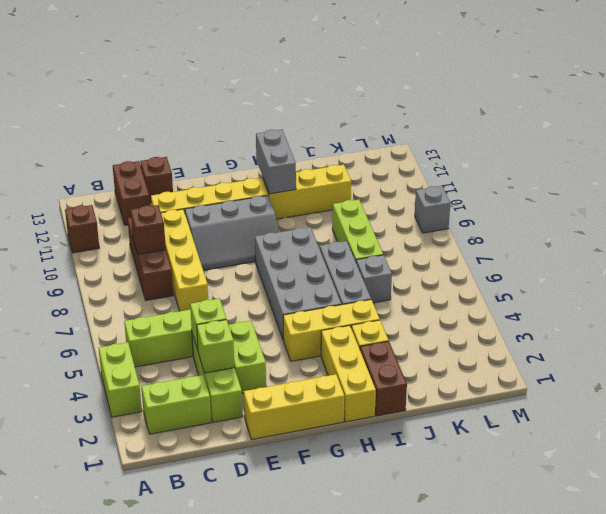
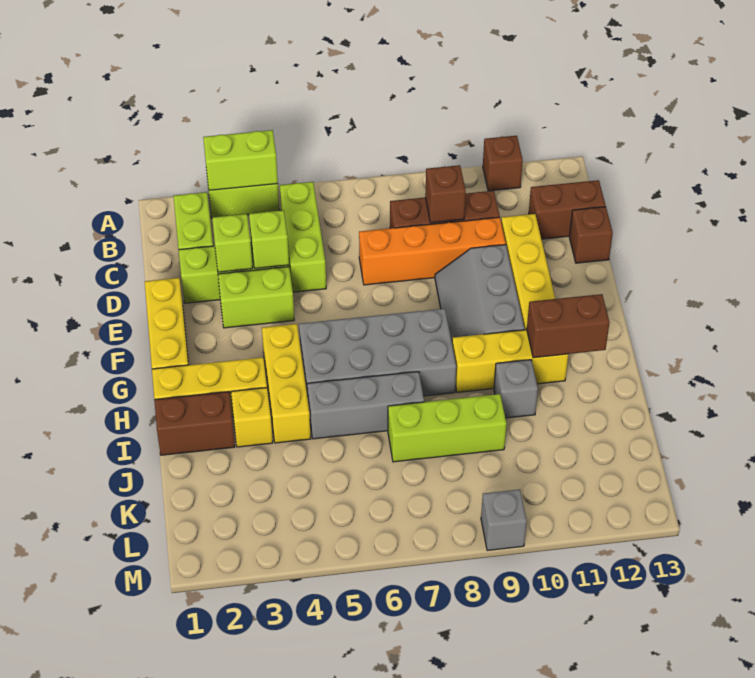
none -> lime brick A3:A4 level 2
yellow brick D7:D10 level 1 -> orange brick D7:D10 level 1
yellow brick H11:J11 level 1 -> yellow brick H9:H11 level 1
grey brick H11:H12 level 2 -> brown brick H11:H12 level 2
grey brick J6 level 1 -> grey brick I10 level 1

